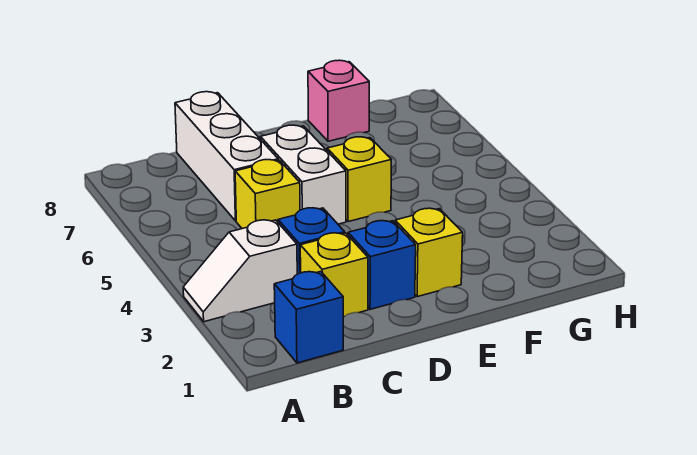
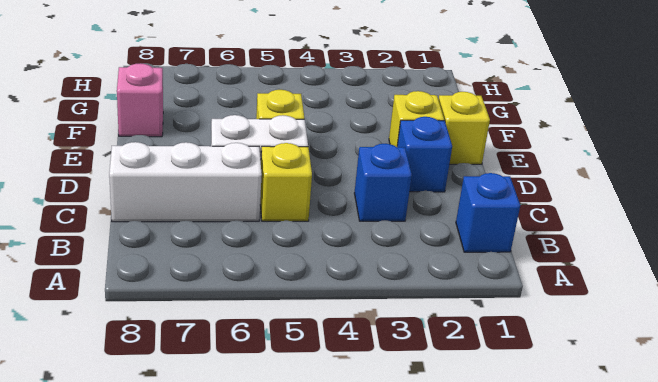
white slope A3:B3 level 1 top B -> none
yellow brick C2 level 1 -> yellow brick E1 level 1

